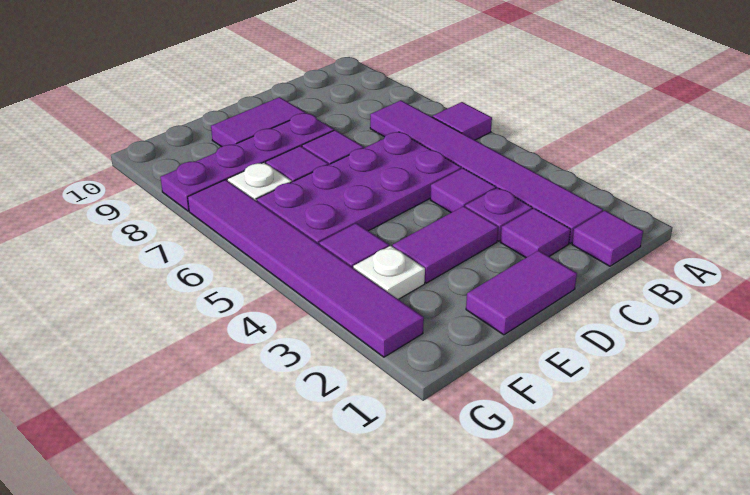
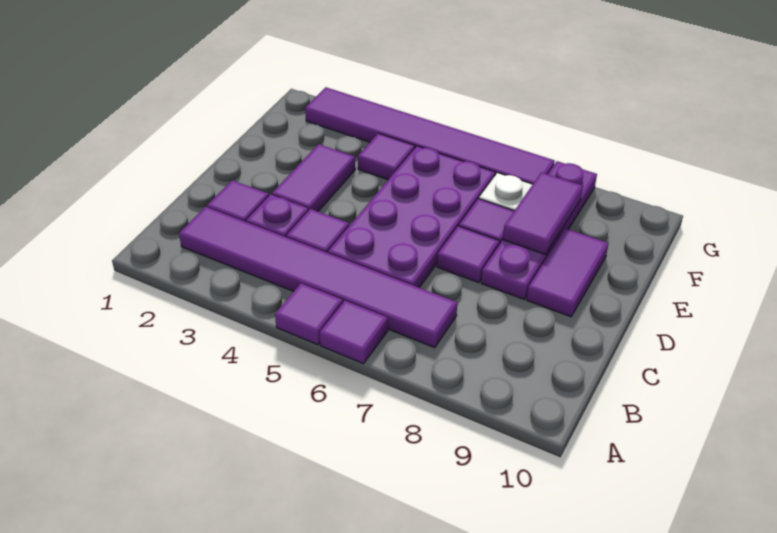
purple tile B1 level 1 -> purple tile A5 level 1
purple tile D1:E1 level 1 -> purple tile E8:F8 level 2
white plate F3 level 1 -> none

